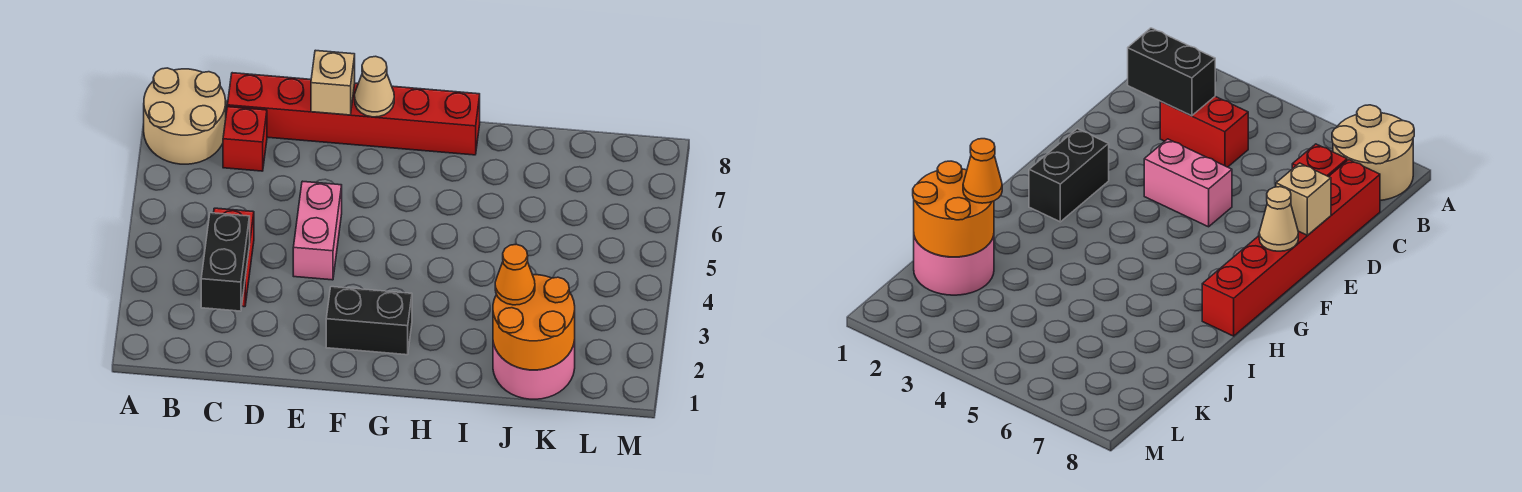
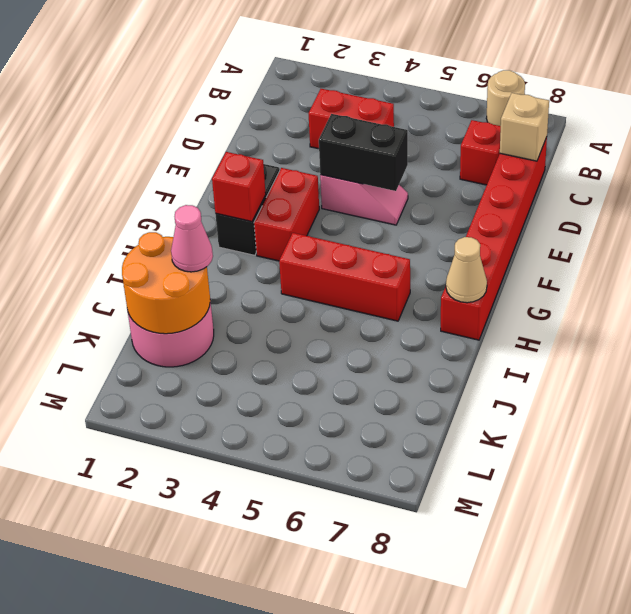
tan round brick A7:B8 level 1 -> tan round brick A7 level 1
black brick C2:C3 level 2 -> black brick E4:E5 level 2
pink brick E4:E5 level 1 -> pink slope E4:E5 level 1 top 4
tan brick E8 level 2 -> tan brick C8 level 2
none -> red brick F3:G3 level 1
tan cone F8 level 2 -> tan cone H8 level 2
none -> red brick G2 level 2
none -> red brick H4:H6 level 1
orange cone J2 level 3 -> pink cone J2 level 3

